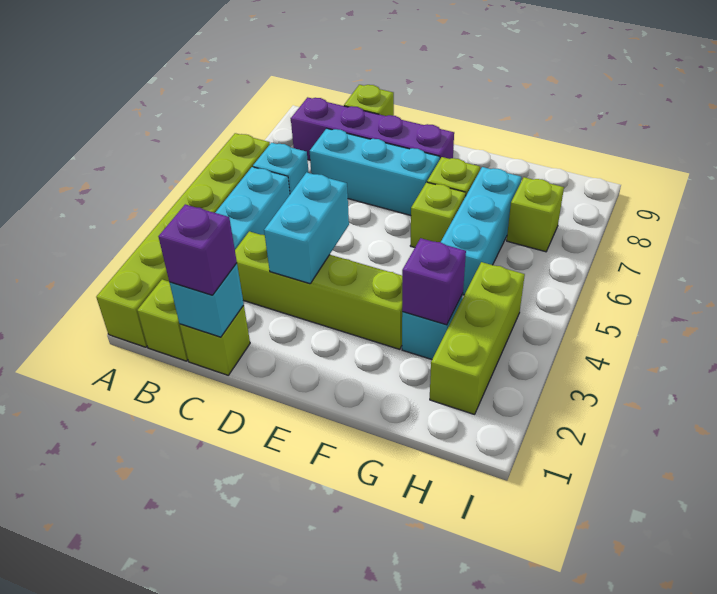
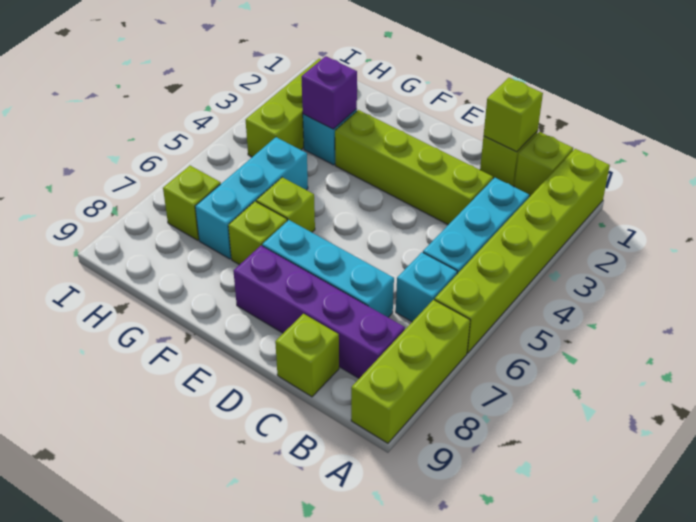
none -> lime brick A7:A9 level 1
cyan brick C1 level 2 -> lime brick C1 level 2
purple brick C1 level 3 -> none
cyan brick D3:D4 level 2 -> none

